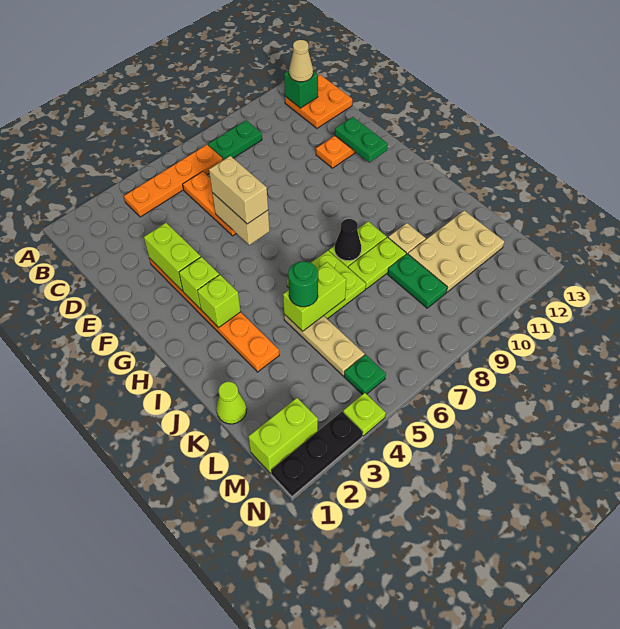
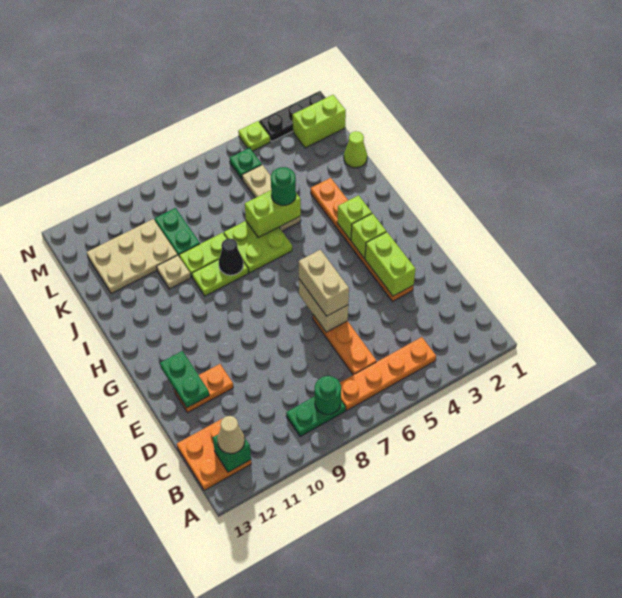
none -> green round brick B8 level 2

